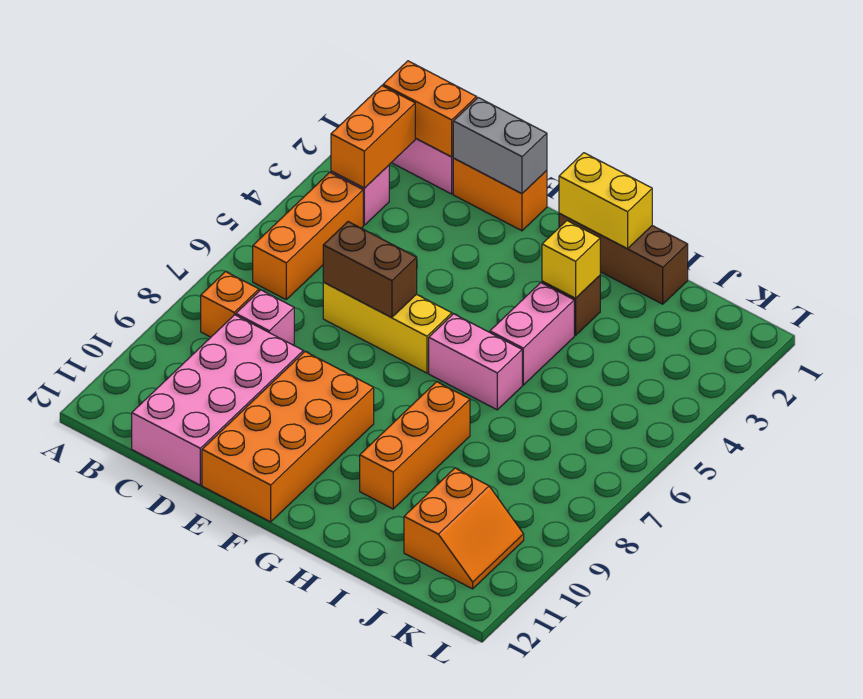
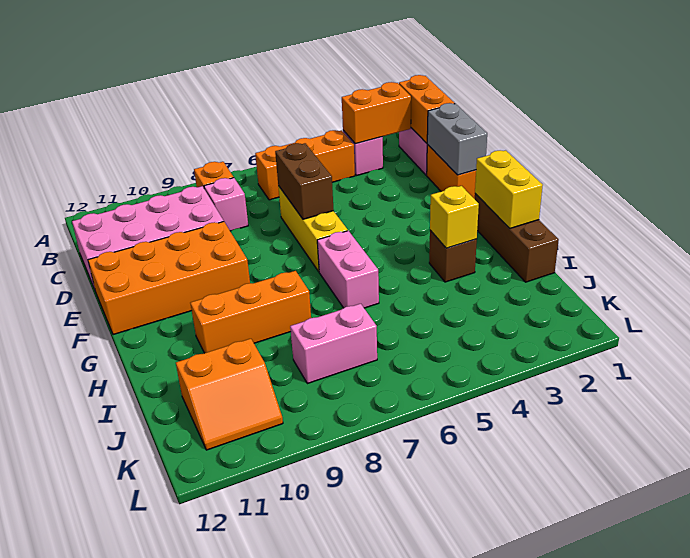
pink brick H4:H5 level 1 -> pink brick J7:J8 level 1

